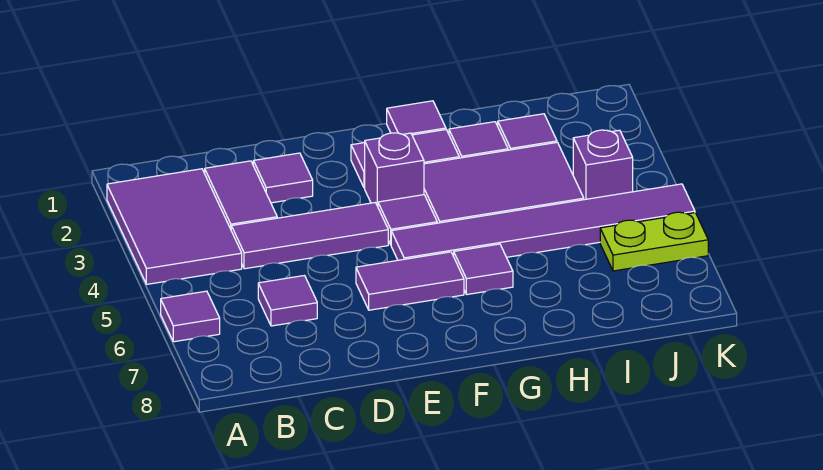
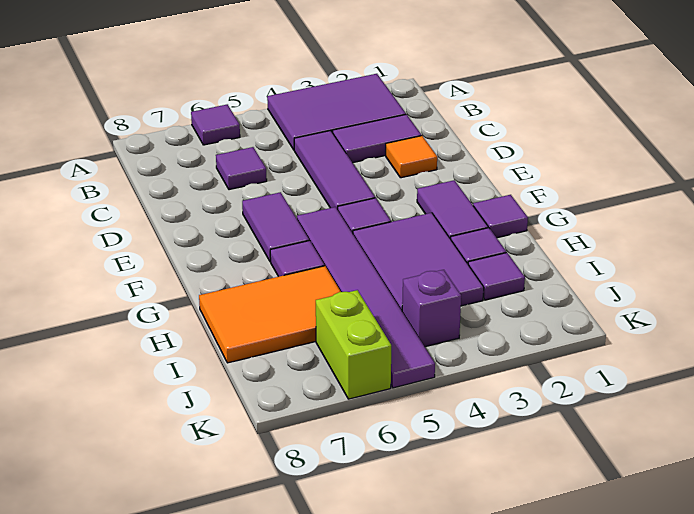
purple tile D2 level 1 -> orange tile D2 level 1
purple brick F3 level 1 -> none
none -> orange tile H6:I8 level 1
lime plate J6:K6 level 1 -> lime brick J6:K6 level 1

